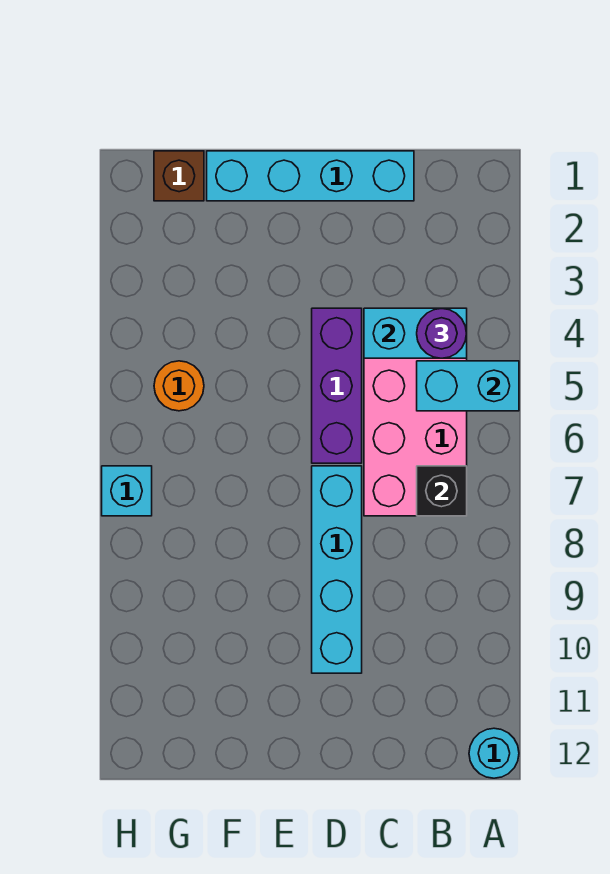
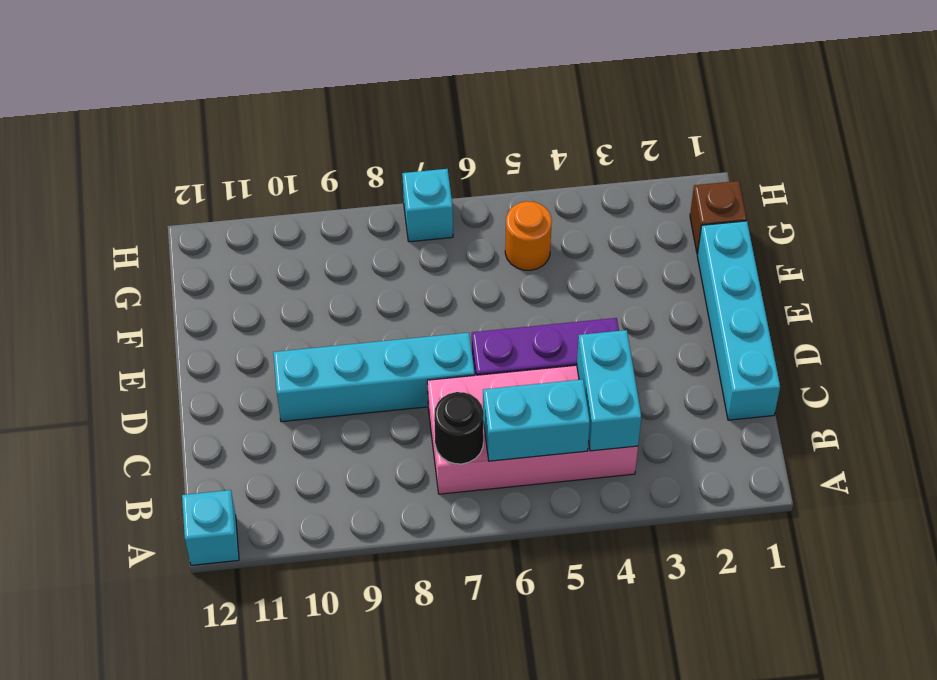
cyan brick A5:B5 level 2 -> cyan brick B5:B6 level 2
cyan round brick A12 level 1 -> cyan brick A12 level 1
purple round brick B4 level 3 -> none
black brick B7 level 2 -> black round brick B7 level 2

